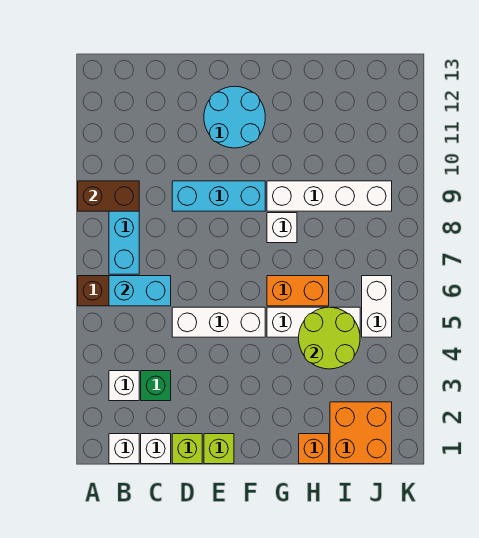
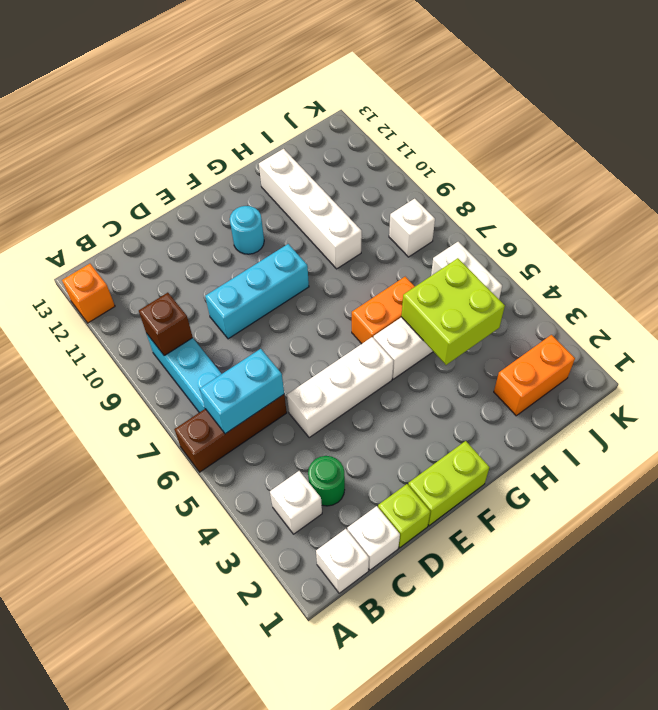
brown brick A9:B9 level 2 -> brown brick B9 level 2
green brick C3 level 1 -> green round brick C3 level 1
lime brick E1 level 1 -> lime brick E1:F1 level 1
cyan round brick E11:F12 level 1 -> cyan round brick F11 level 1
white brick G8 level 1 -> white brick J8 level 1
white brick G9:J9 level 1 -> white brick H9:H12 level 1
orange brick H1 level 1 -> orange brick A12 level 1
lime round brick H4:I5 level 2 -> lime brick H4:I5 level 2
orange brick I1:J2 level 1 -> orange brick I2:J2 level 1

